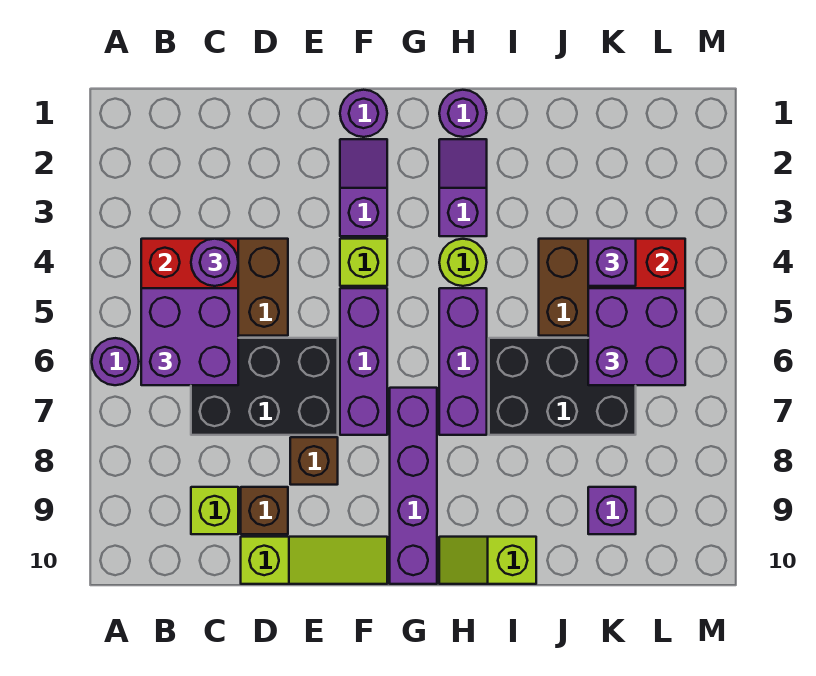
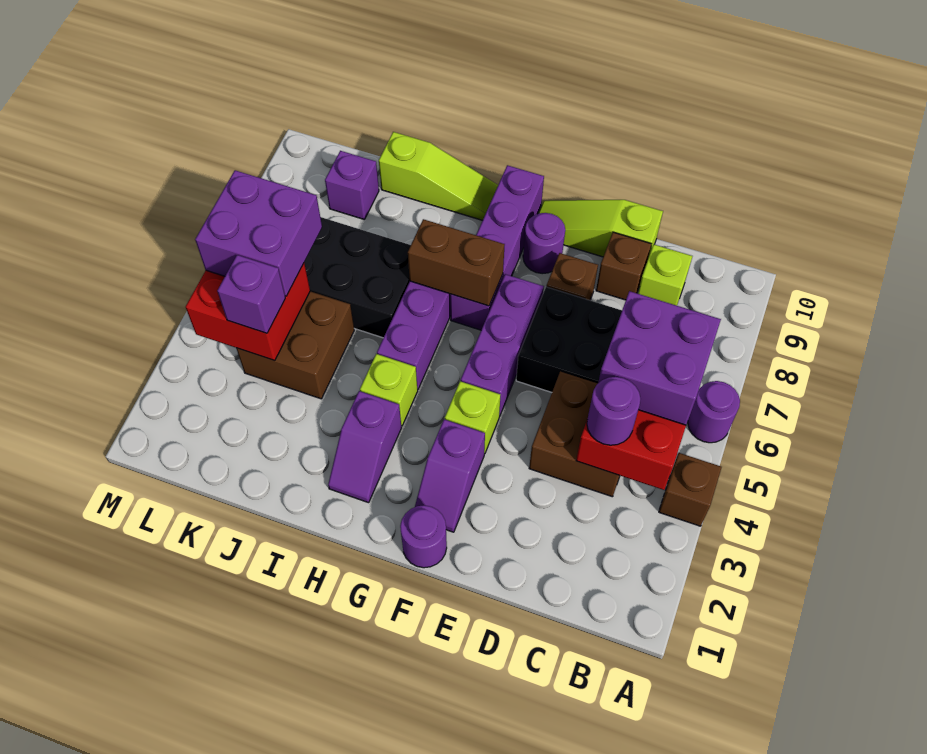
none -> brown brick A4 level 1
none -> brown brick G7:H7 level 2
purple round brick H1 level 1 -> purple round brick F9 level 1
lime round brick H4 level 1 -> lime brick H4 level 1
lime slope H10:I10 level 1 top I -> lime slope H10:J10 level 1 top J

